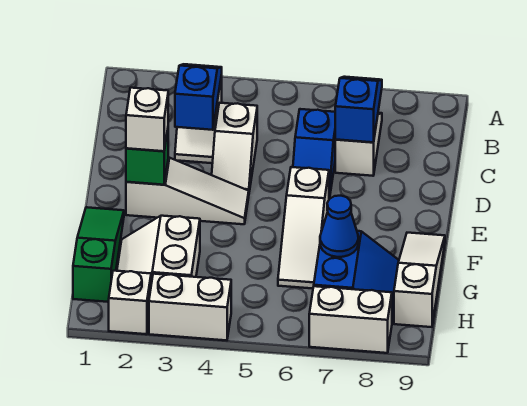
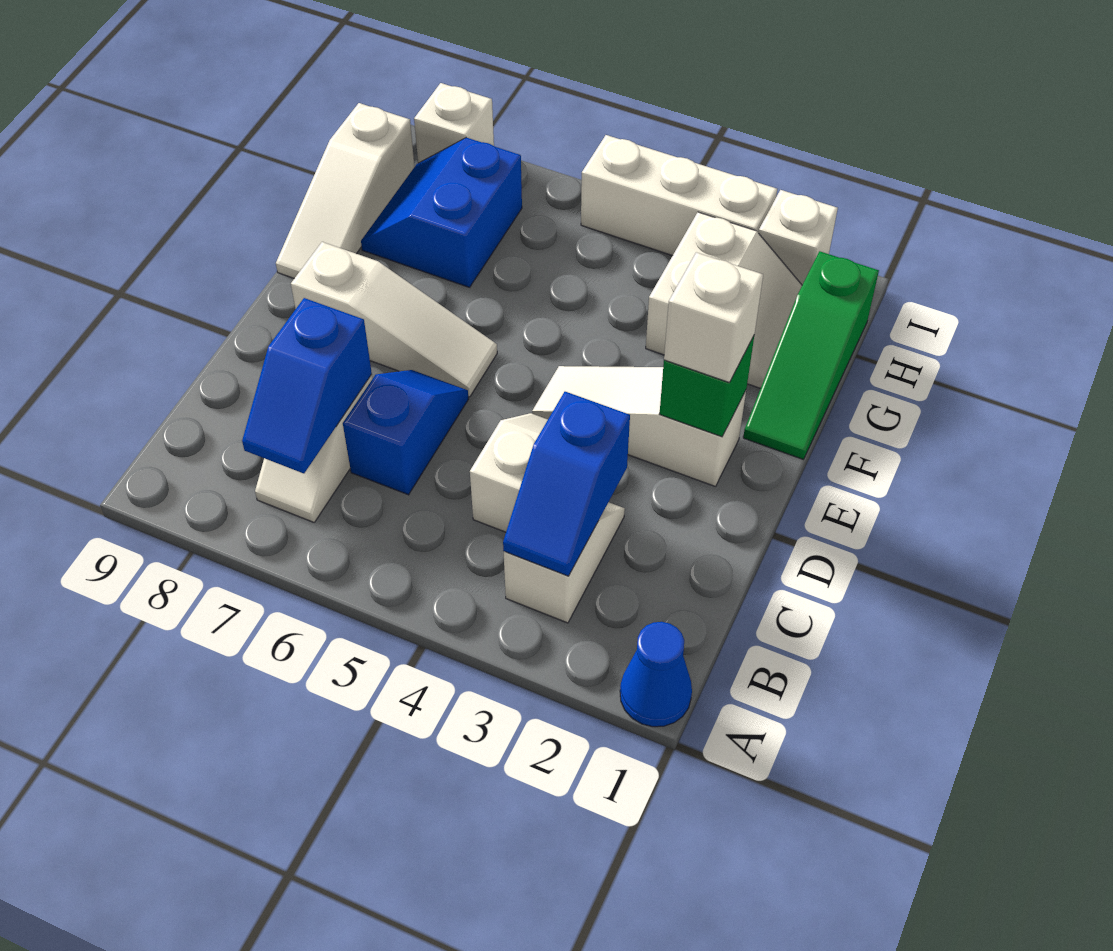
white slope E6:G6 level 1 top E -> white slope E6:E8 level 1 top 8
blue cone G7 level 2 -> blue cone A1 level 1
white brick I3:I4 level 1 -> white brick I3:I5 level 1
white brick I7:I8 level 1 -> white brick I8 level 1

